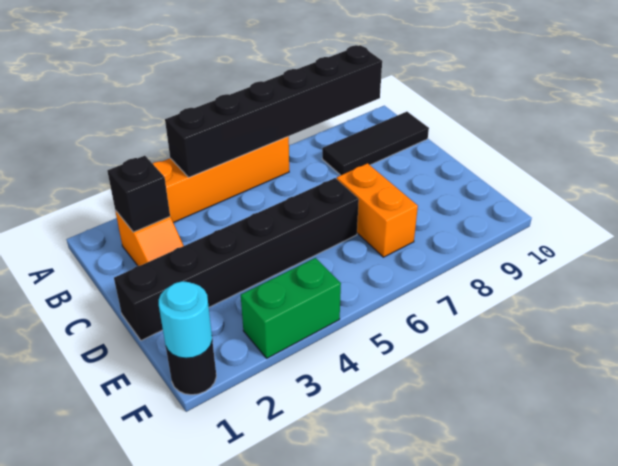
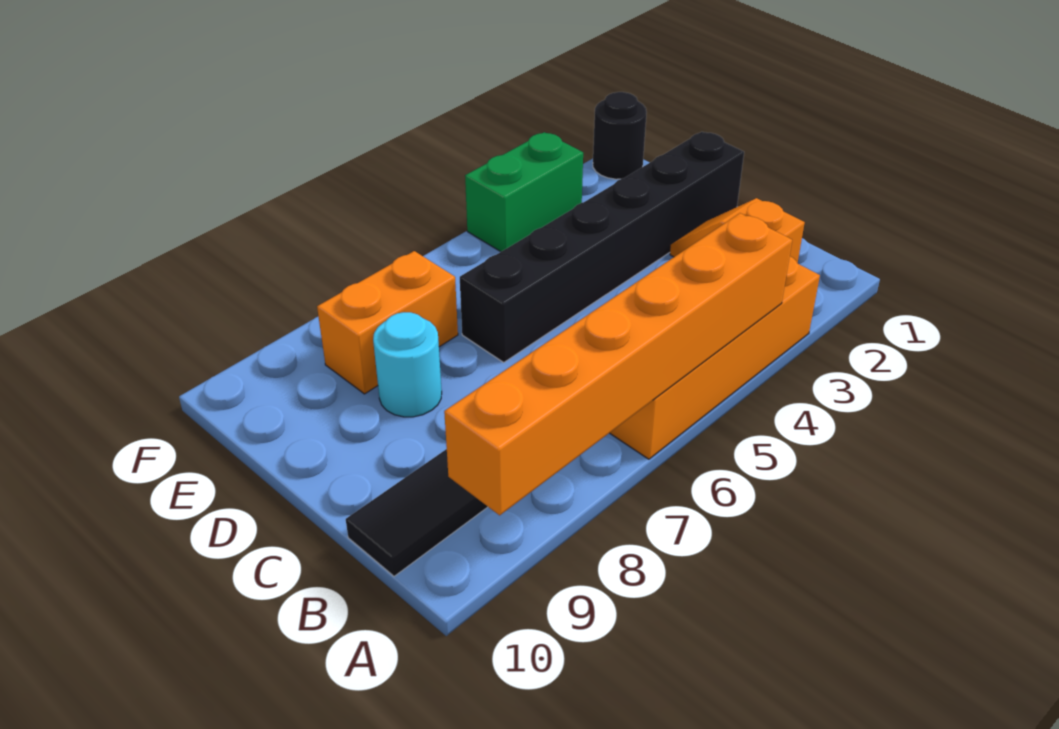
black brick A4:A9 level 2 -> orange brick A4:A9 level 2
black brick B2 level 2 -> none
orange brick D7:E7 level 1 -> orange brick E7:E8 level 1
cyan round brick F1 level 2 -> cyan round brick D8 level 1

